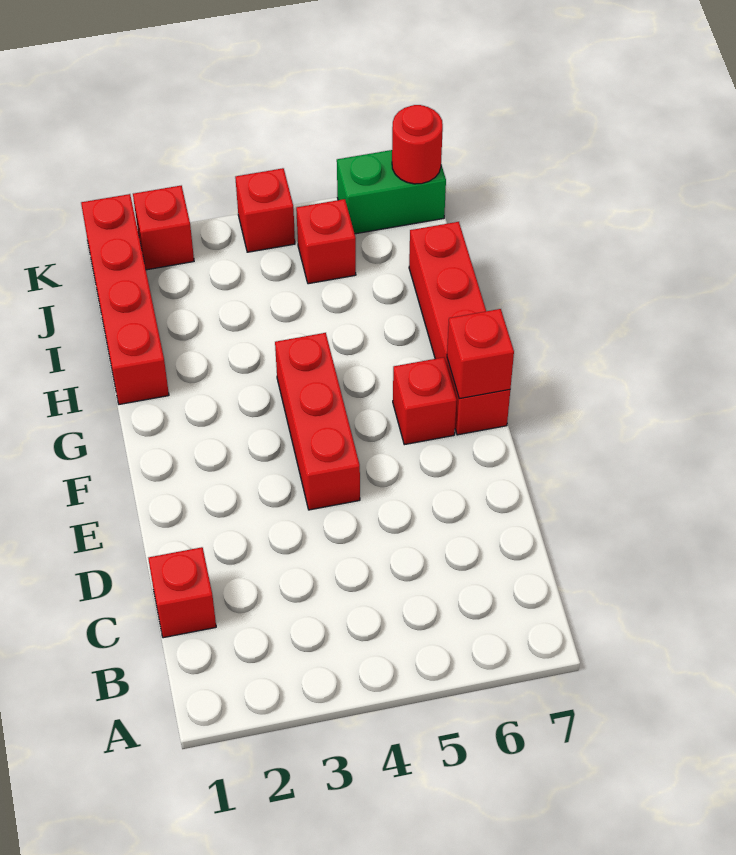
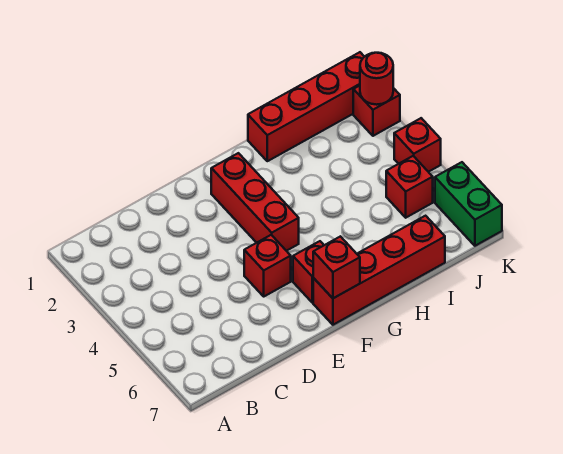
red brick C1 level 1 -> red brick E5 level 1
red brick E4:G4 level 1 -> red brick F2:F4 level 1
red round brick K7 level 2 -> red round brick K2 level 2

